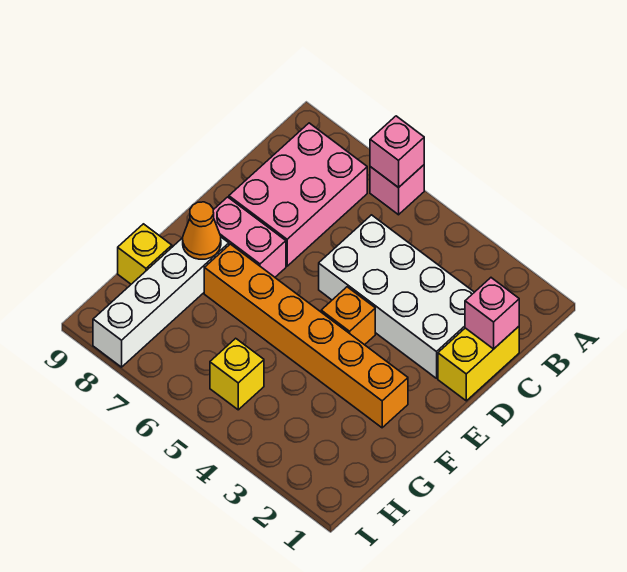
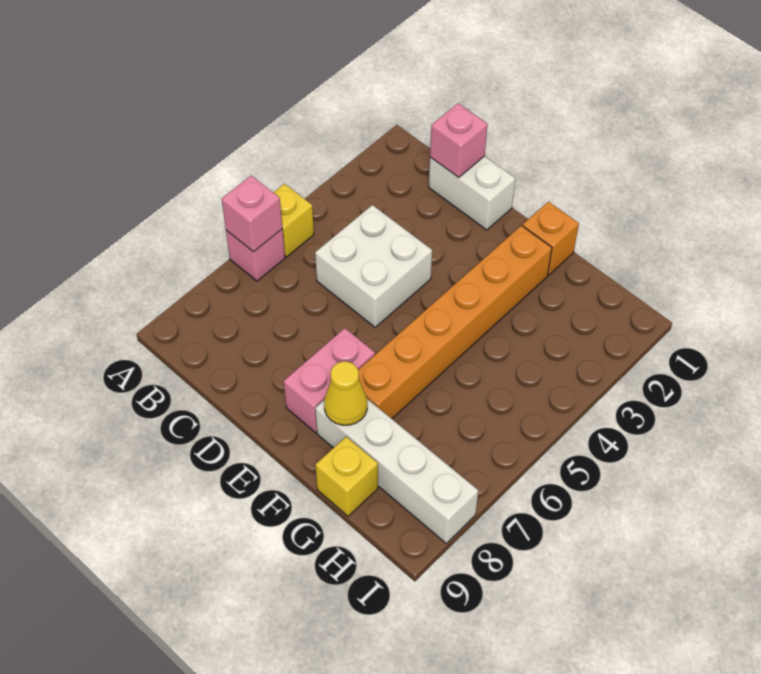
pink brick B7:D8 level 1 -> none
yellow brick C1:D1 level 1 -> white brick C1:D1 level 1
white brick C2:D5 level 1 -> white brick C4:D5 level 1
orange brick E4 level 1 -> orange brick F1 level 1
orange cone F8 level 2 -> yellow cone F8 level 2
yellow brick H5 level 1 -> yellow brick A5 level 1

